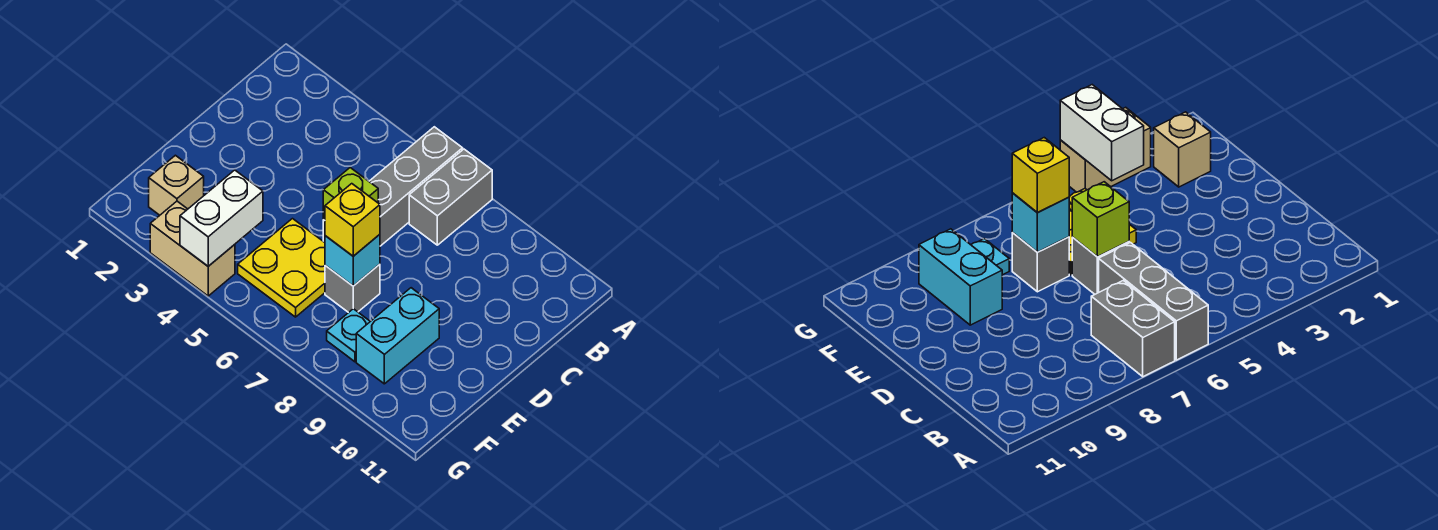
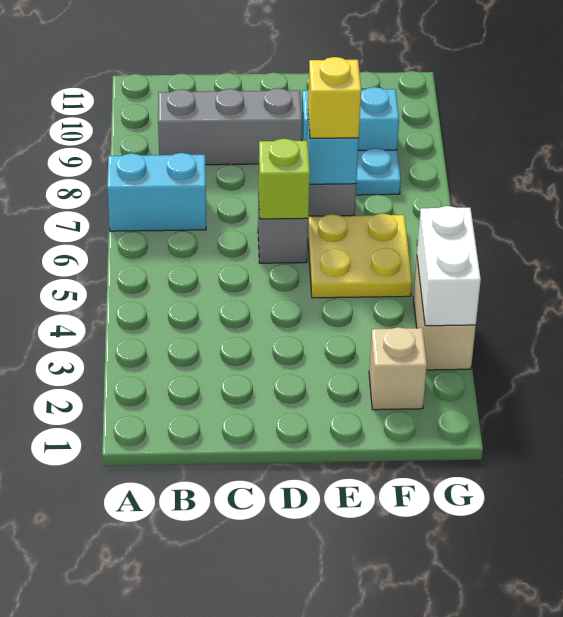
grey brick A6:C6 level 1 -> grey brick B9:D9 level 1
grey brick A7:B7 level 1 -> cyan brick A7:B7 level 1
white brick F4:G4 level 2 -> white brick G3:G4 level 2

